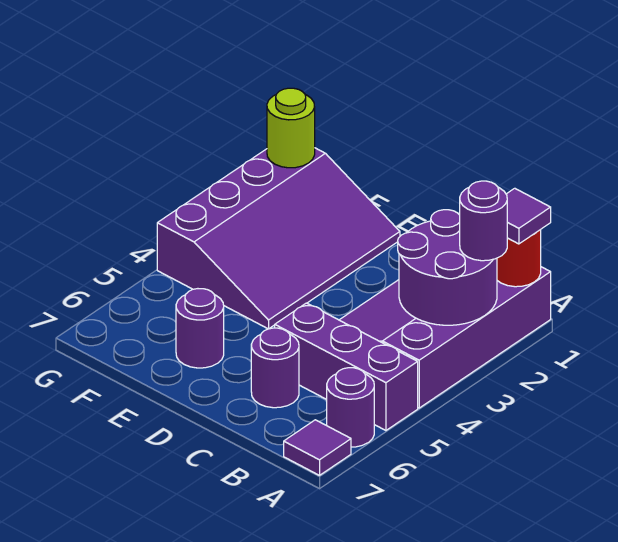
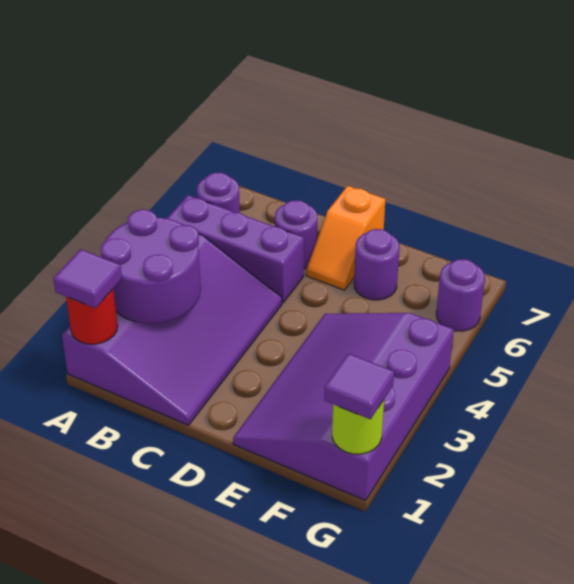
purple round brick A2 level 3 -> purple round brick G6 level 1
purple tile A7 level 1 -> purple tile G1 level 3
none -> orange slope D6:D7 level 1 top 7

